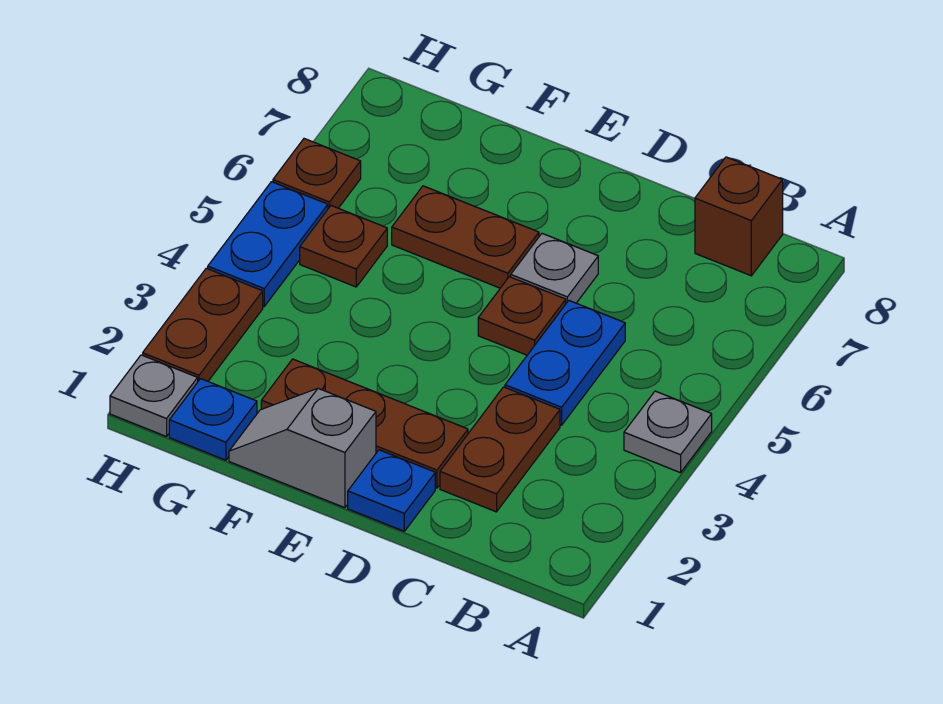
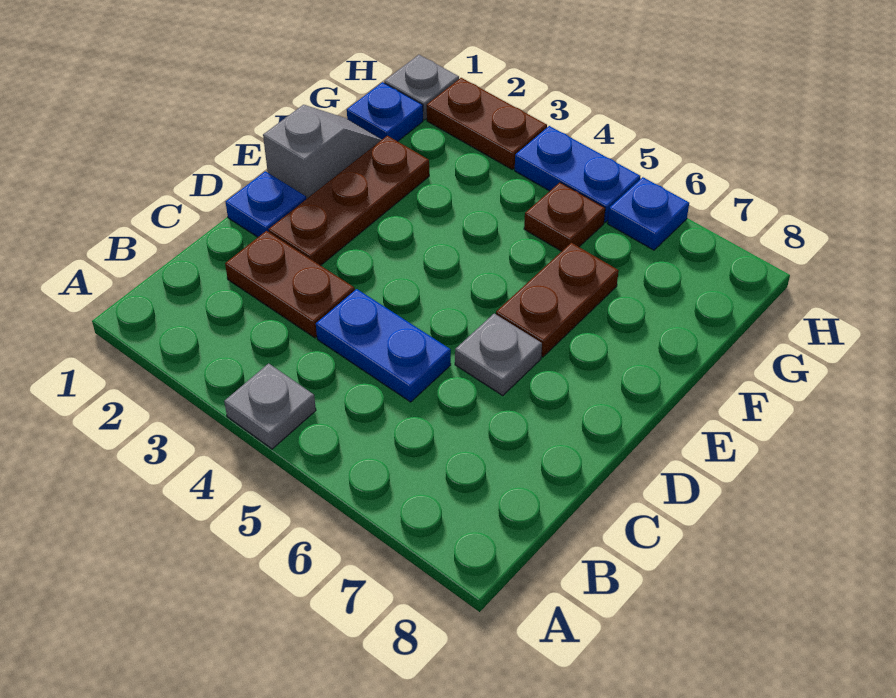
brown brick B8 level 1 -> none
brown plate D5 level 1 -> none
brown plate H6 level 1 -> blue plate H6 level 1

